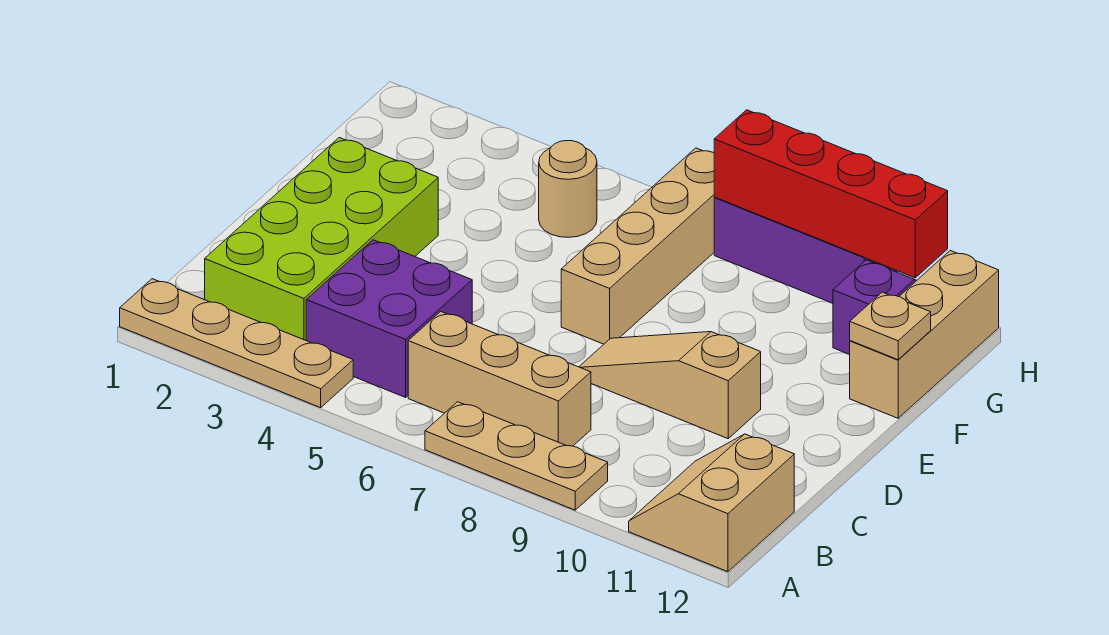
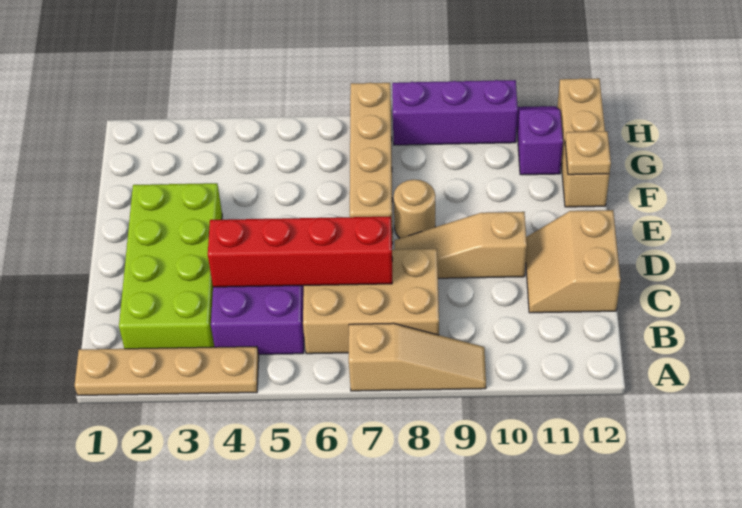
tan plate A7:A9 level 1 -> tan slope A7:A9 level 1 top 7
tan slope A11:B12 level 1 top 12 -> tan slope C11:D12 level 1 top 12
tan brick B6:B8 level 1 -> tan brick B6:C8 level 1
tan round brick G5 level 1 -> tan round brick E8 level 1
red brick H8:H11 level 2 -> red brick C4:C7 level 2

